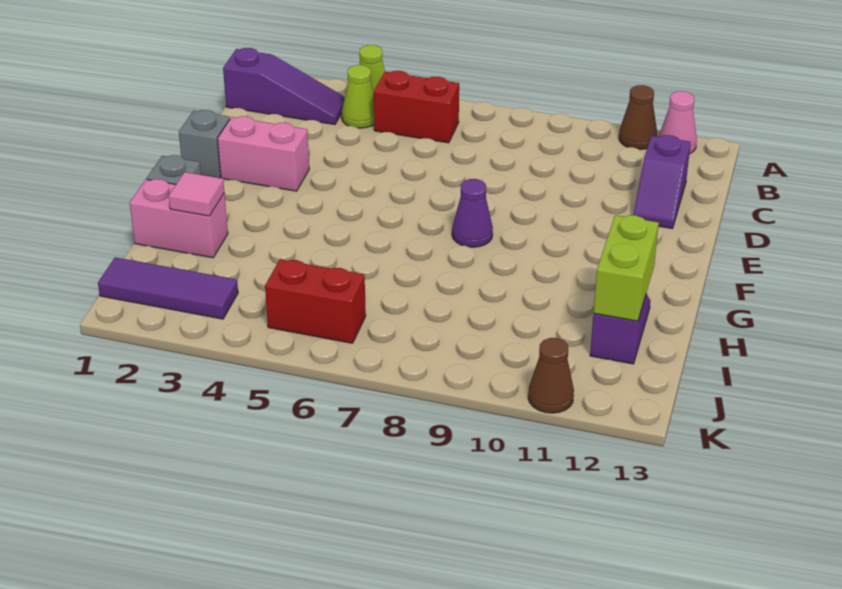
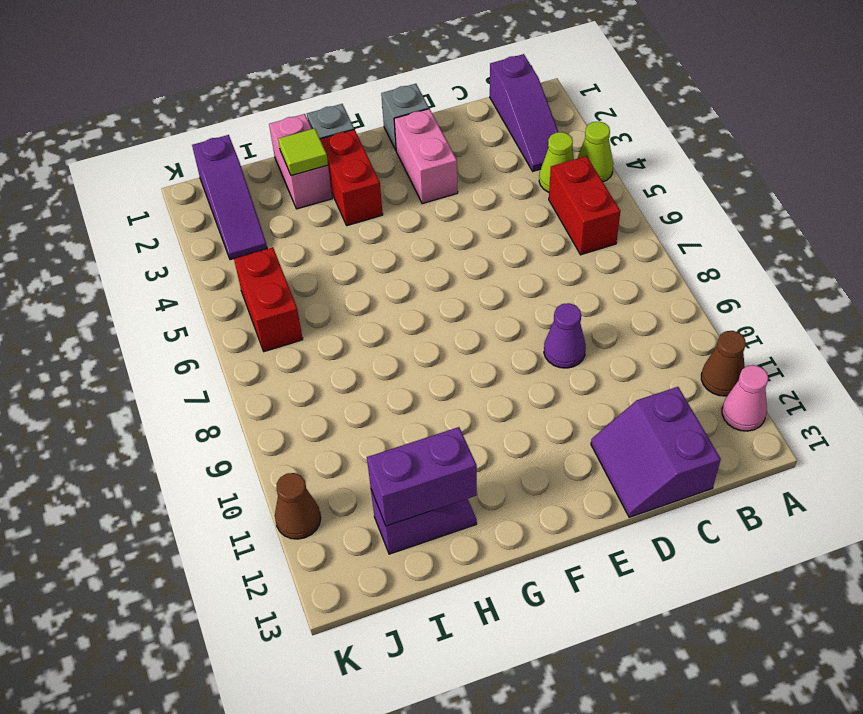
purple slope C12:D12 level 1 top C -> purple slope C12:D13 level 1 top C
purple cone F8 level 1 -> purple cone D9 level 1
none -> red brick G2:G3 level 1
pink tile H2 level 2 -> lime tile H2 level 2
lime brick H12:I12 level 2 -> purple brick H12:I12 level 2
purple tile J1:J3 level 1 -> purple slope J1:J3 level 1 top 1

